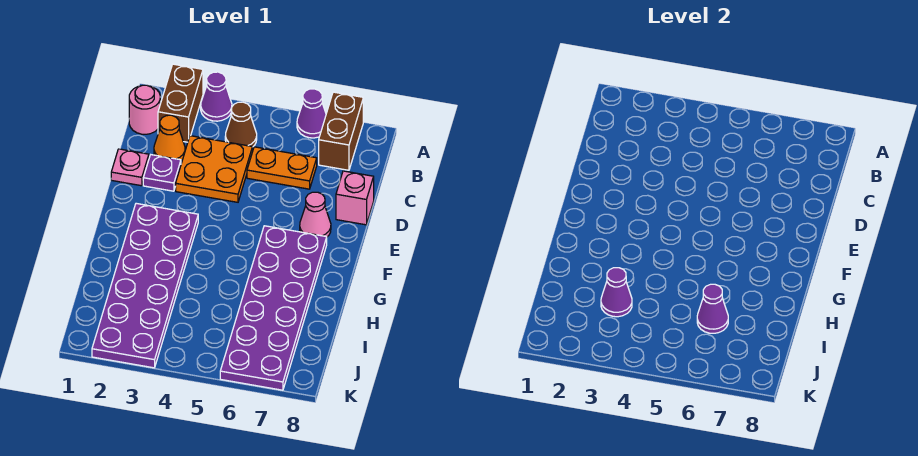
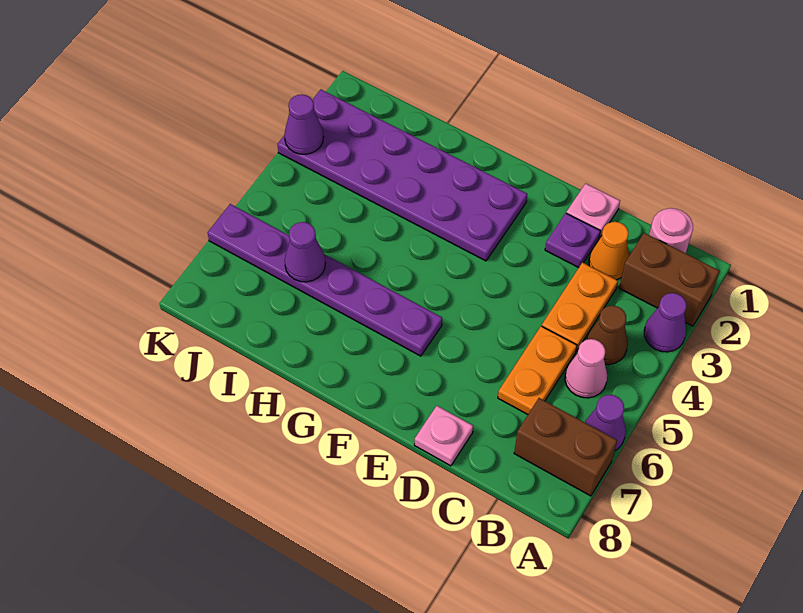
orange plate C3:D4 level 1 -> orange plate C3:C4 level 1
pink brick D8 level 1 -> pink plate D8 level 1
pink cone E7 level 1 -> pink cone B5 level 1
purple plate F6:K7 level 1 -> purple plate F6:K6 level 1
purple cone I3 level 2 -> purple cone K3 level 2

